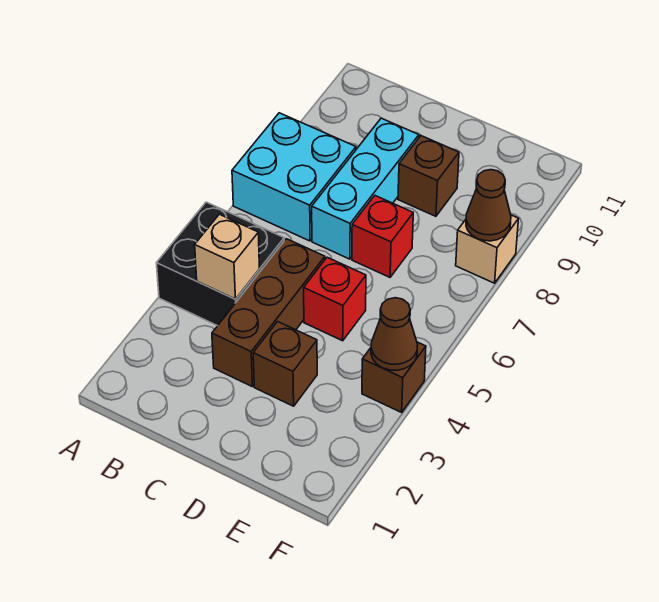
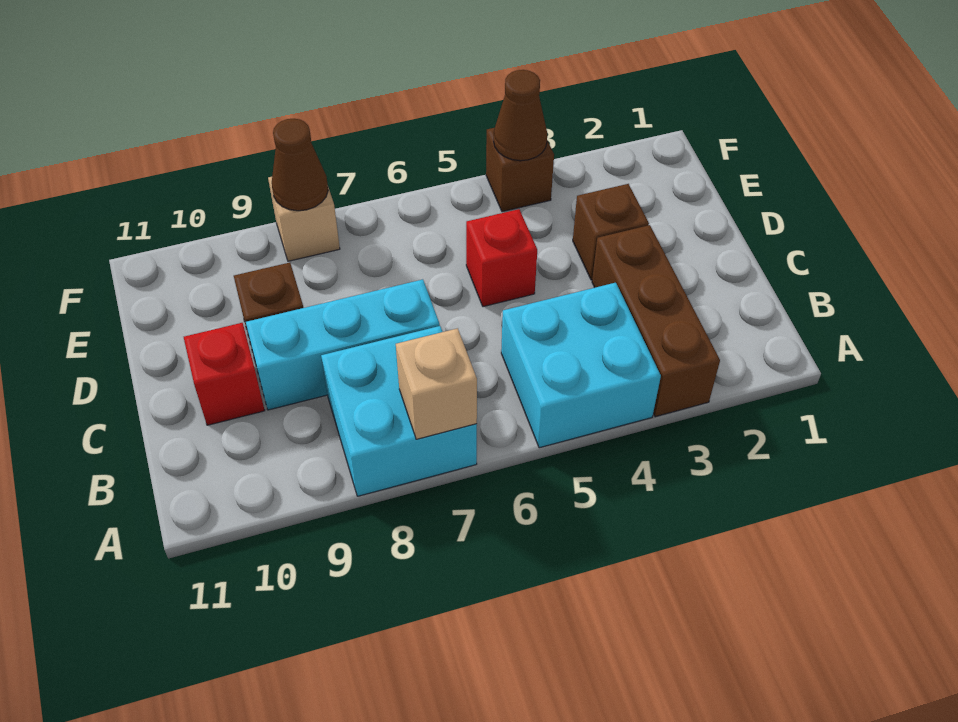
black brick A4:B5 level 1 -> cyan brick A4:B5 level 1
tan brick B4 level 2 -> tan brick A7 level 2
brown brick C3:C5 level 1 -> brown brick A3:C3 level 1
red brick D7 level 1 -> red brick C10 level 1

